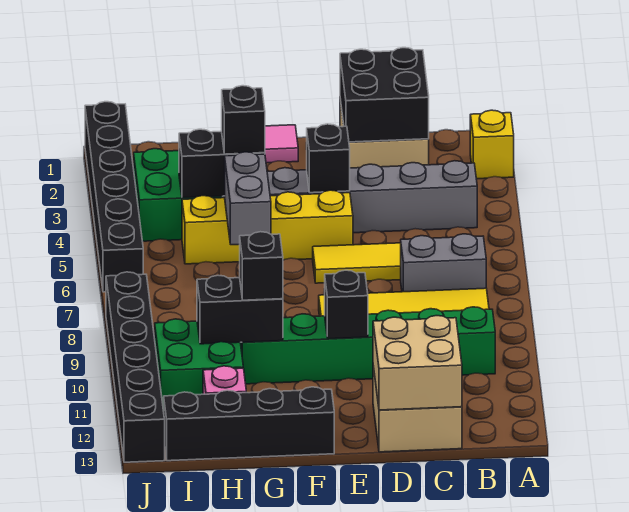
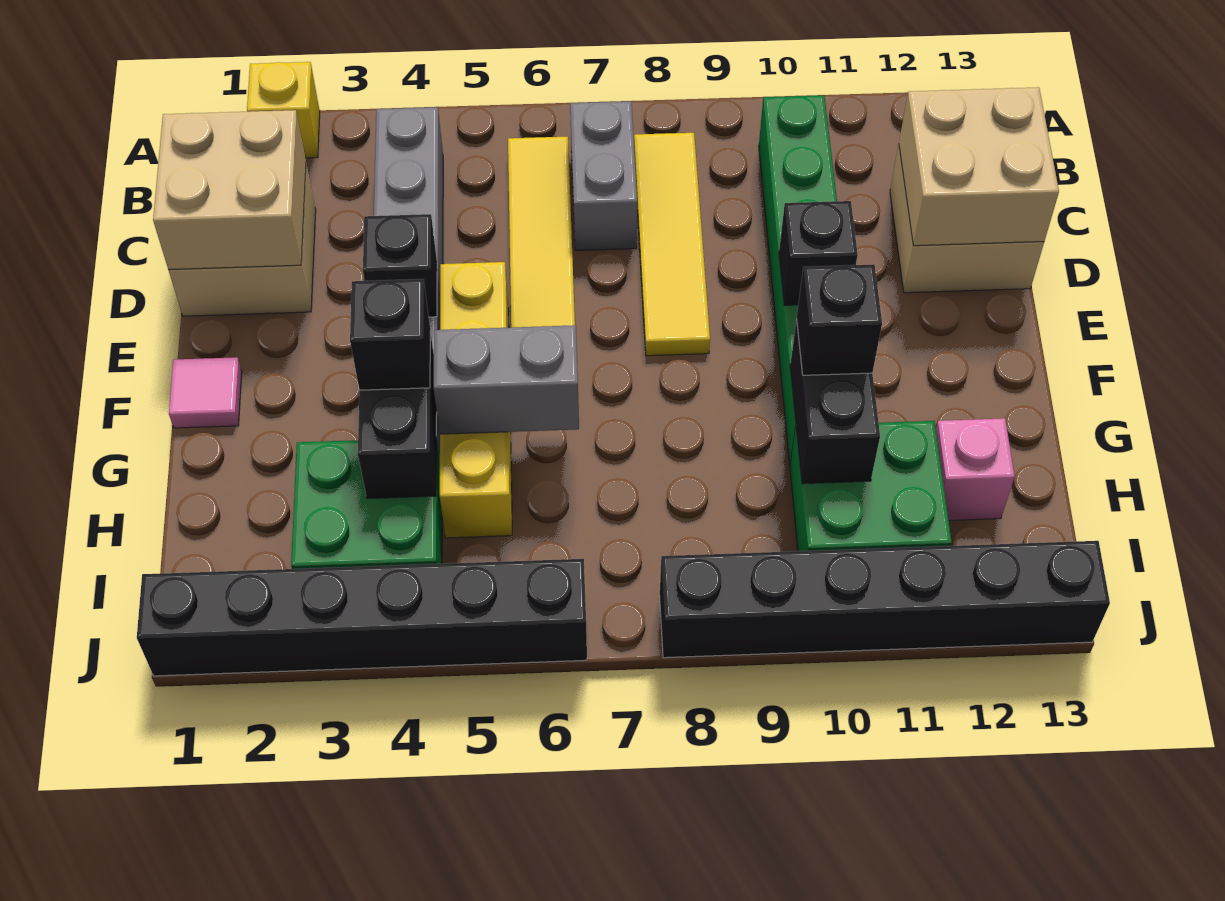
black brick C1:D2 level 2 -> tan brick C1:D2 level 2
black brick F13:I13 level 1 -> none

